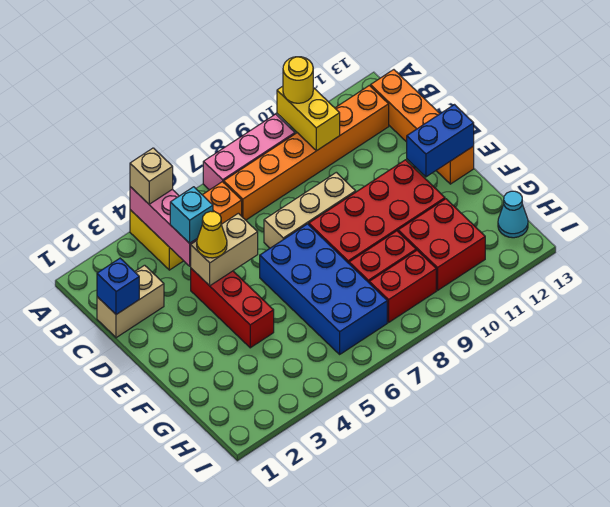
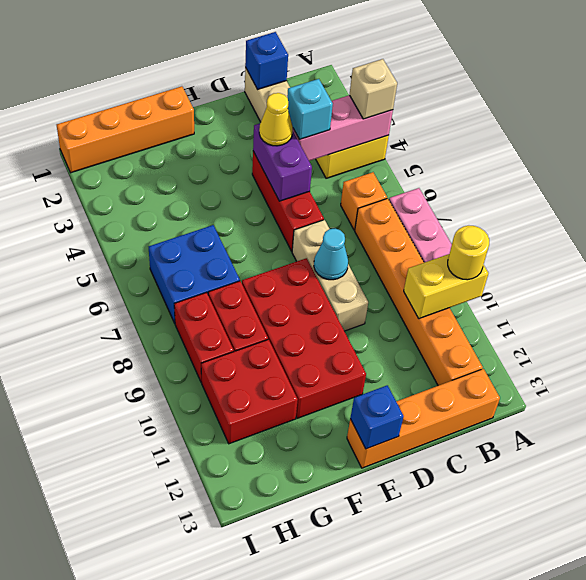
red brick D4:F4 level 1 -> red brick D4:D6 level 1
tan brick D4:D5 level 2 -> purple brick D4:D5 level 2
blue brick E6:H7 level 1 -> blue brick G6:H7 level 1
blue brick E12:E13 level 2 -> blue brick E13 level 2
none -> orange brick F1:I1 level 1
cyan cone H13 level 1 -> cyan cone D8 level 2

